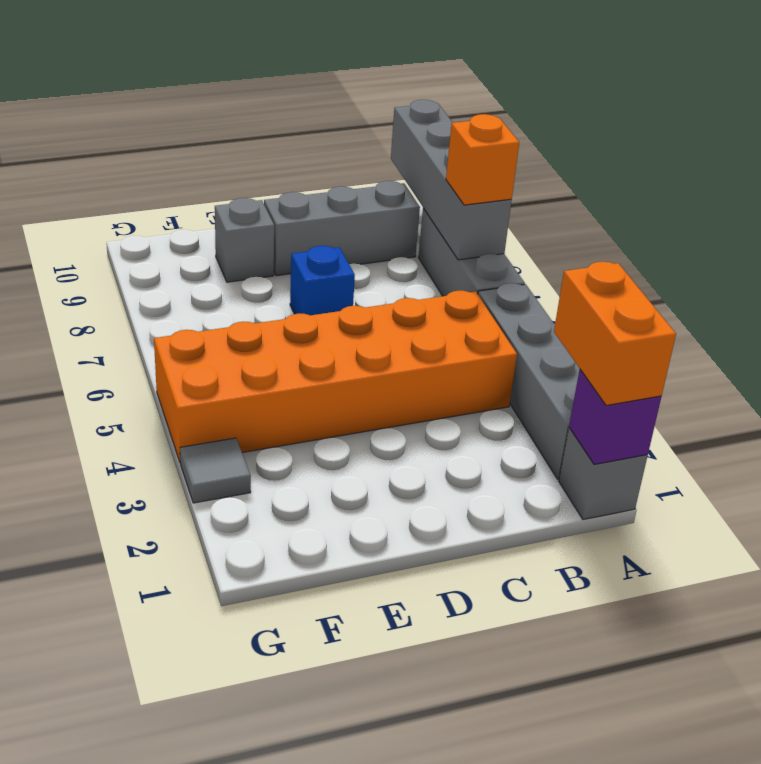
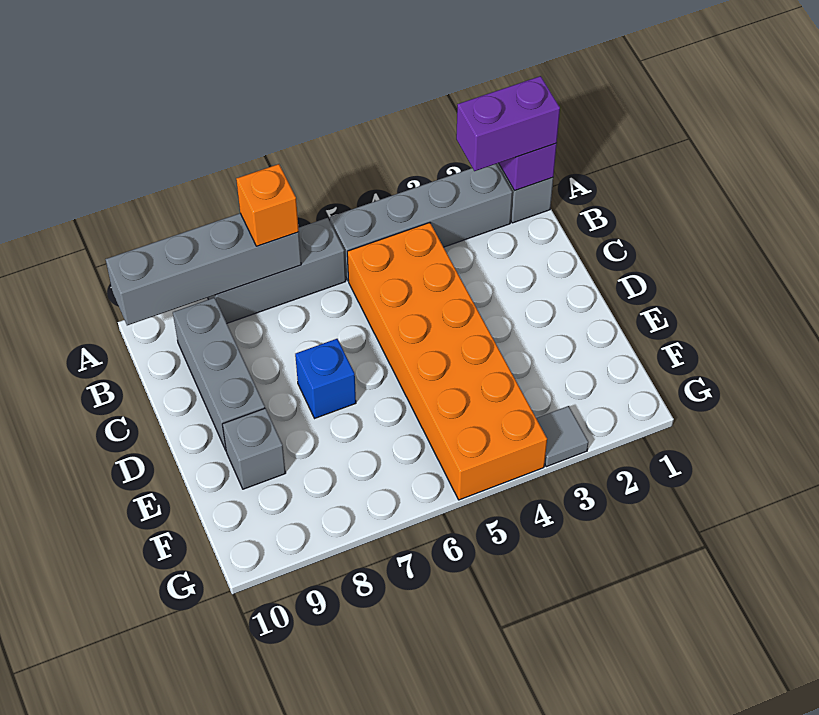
orange brick A1:A2 level 3 -> purple brick A1:A2 level 3

